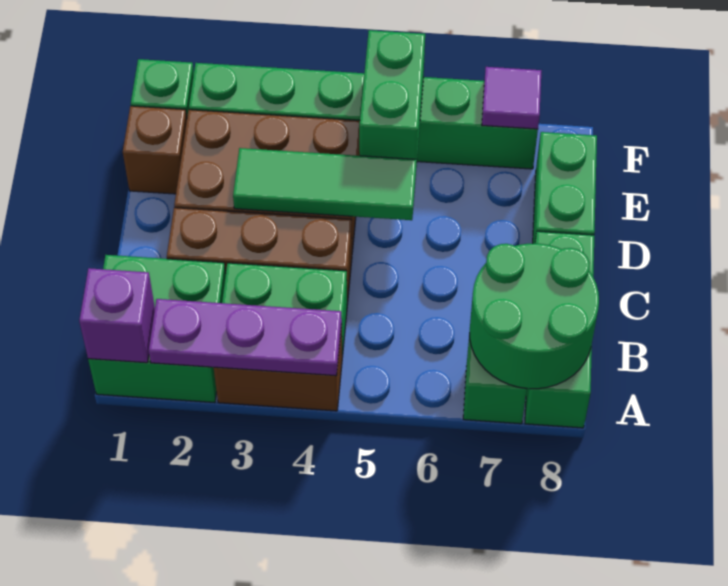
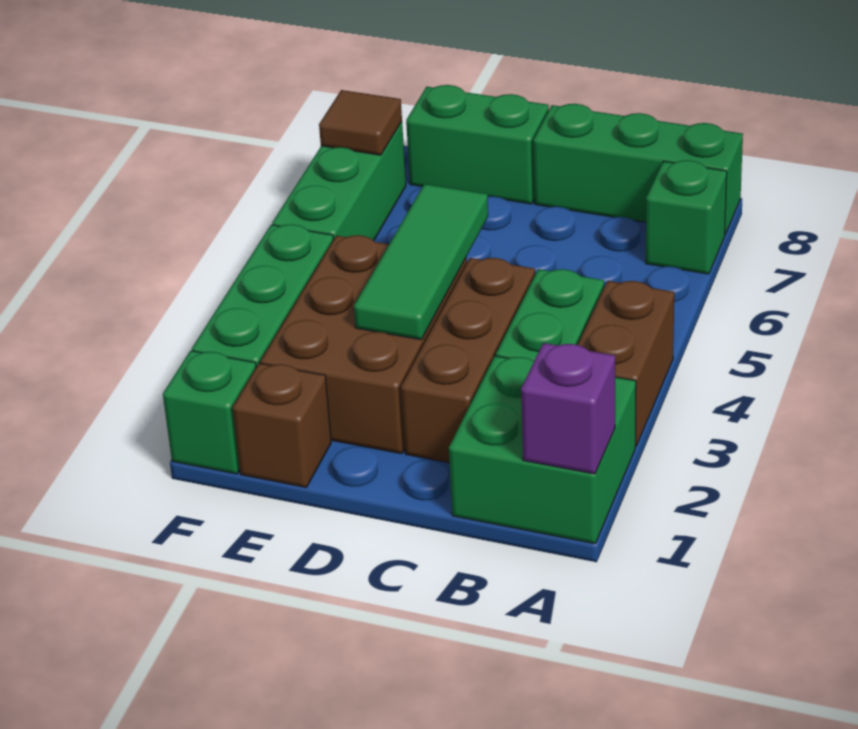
purple plate A2:A4 level 2 -> none
green round brick A7:B8 level 2 -> none
green brick E5:F5 level 2 -> none
purple tile F7 level 2 -> brown tile F7 level 2

